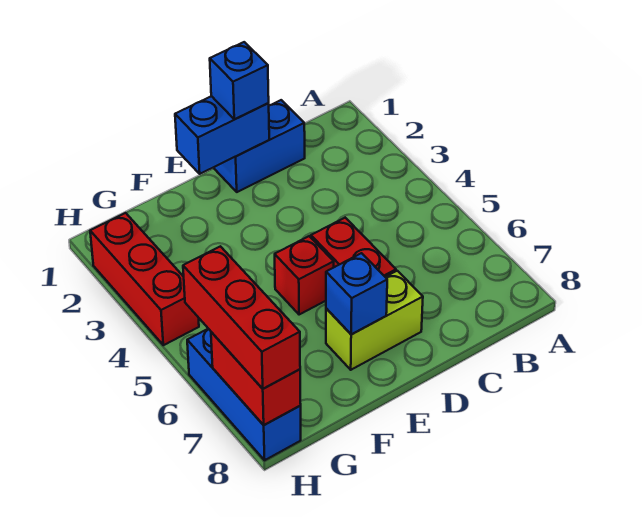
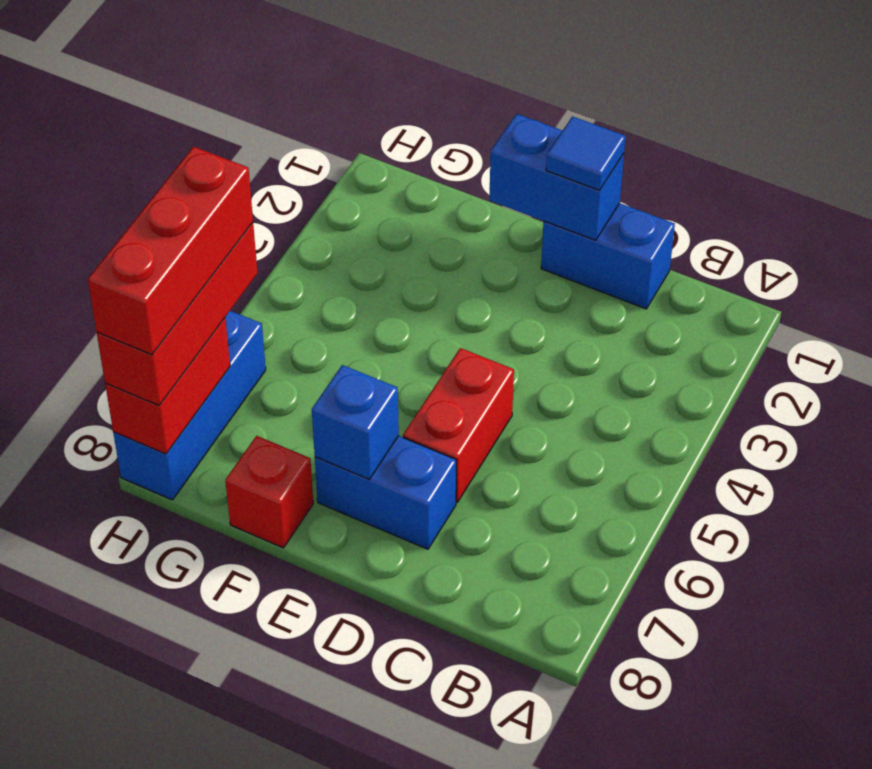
blue brick D1 level 3 -> blue tile D1 level 3
lime brick D7:E7 level 1 -> blue brick D7:E7 level 1
red brick E5 level 1 -> red brick F8 level 1
red brick H2:H4 level 1 -> red brick H6:H8 level 4

